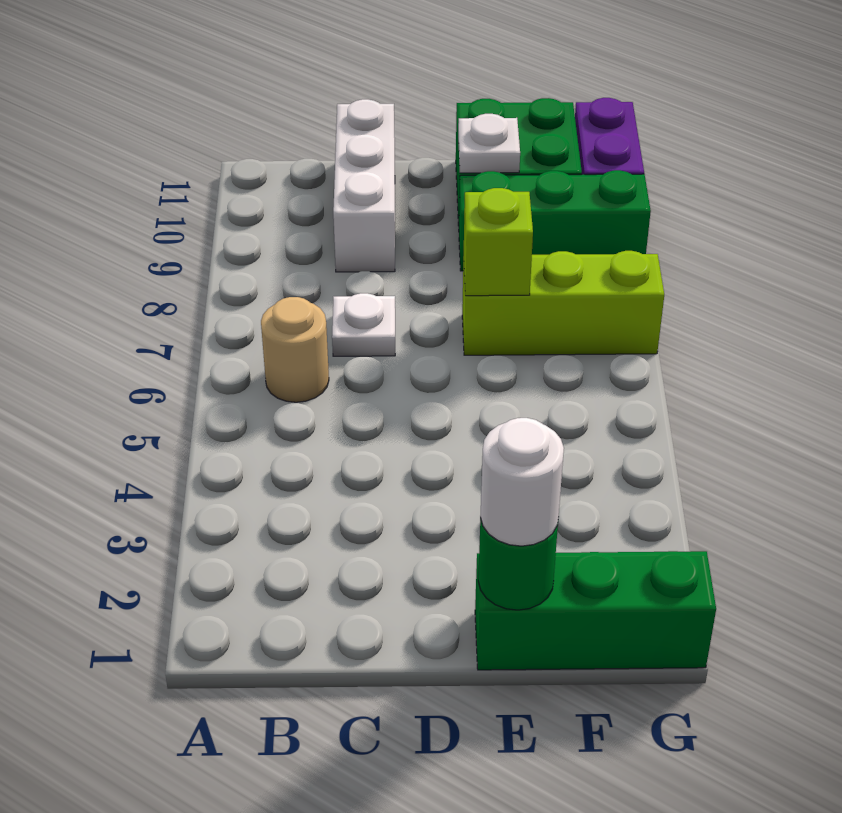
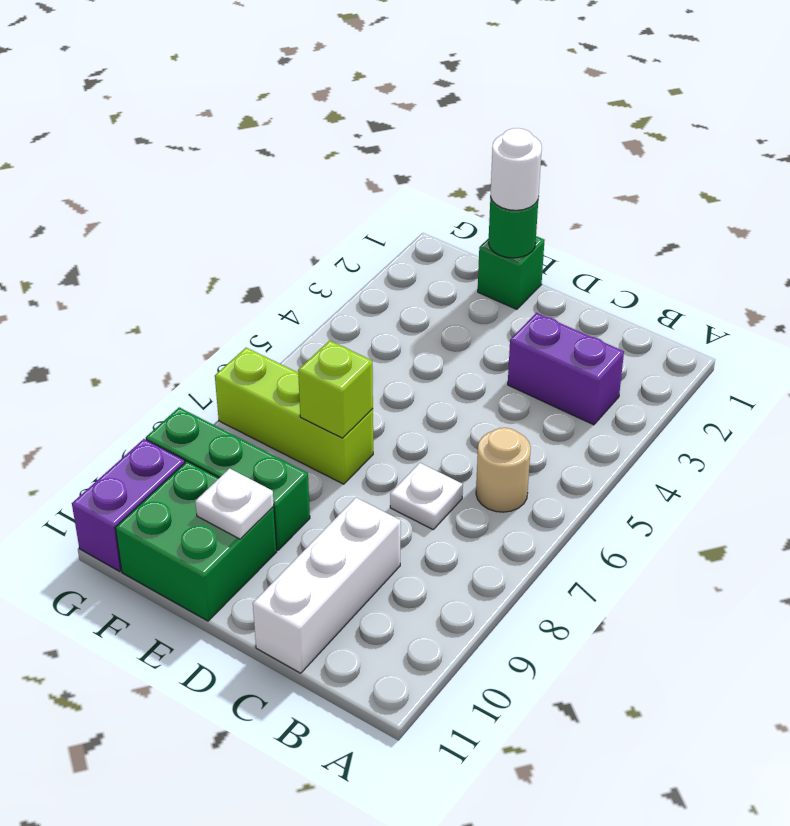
none -> purple brick B3:C3 level 1
green brick E1:G1 level 1 -> green brick E1 level 1

